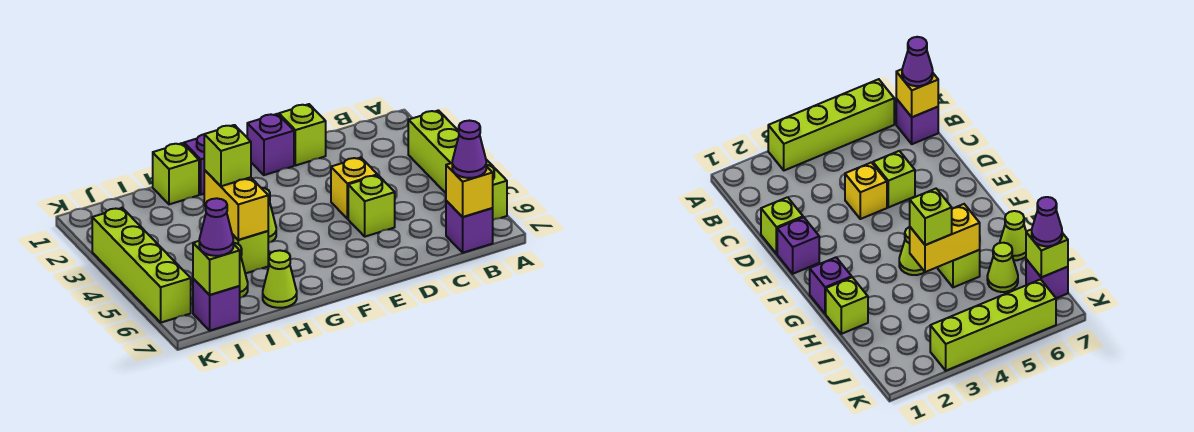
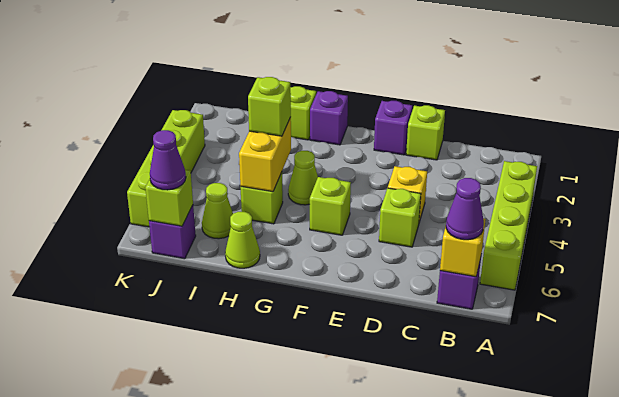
none -> lime brick F5 level 1

